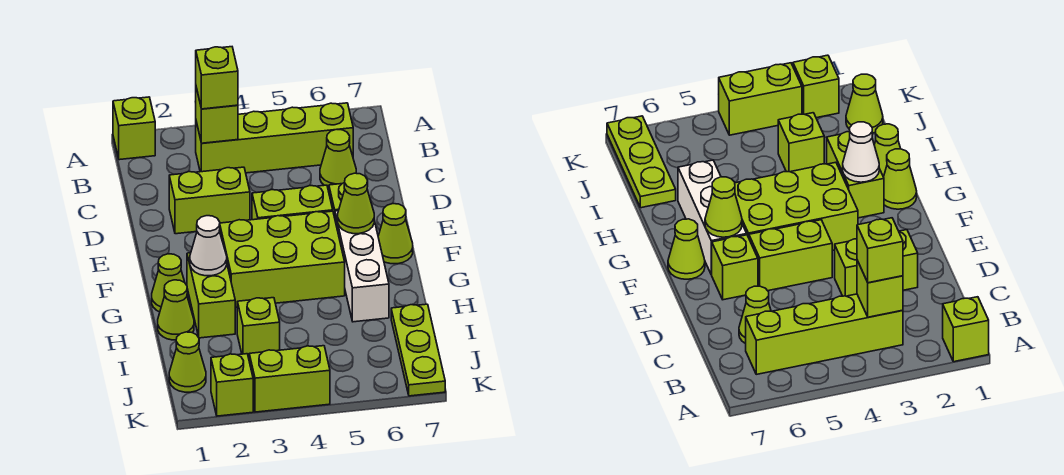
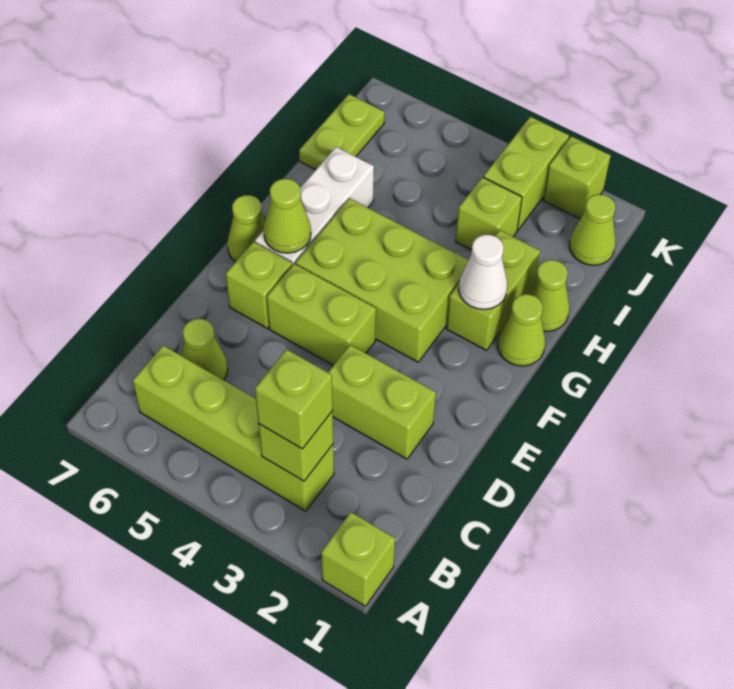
lime plate I7:K7 level 1 -> lime plate I7:J7 level 1
lime brick K3:K4 level 1 -> lime brick J3:K3 level 1

